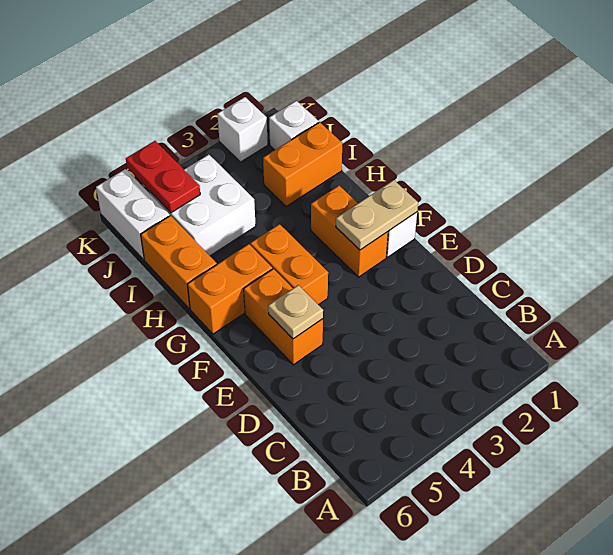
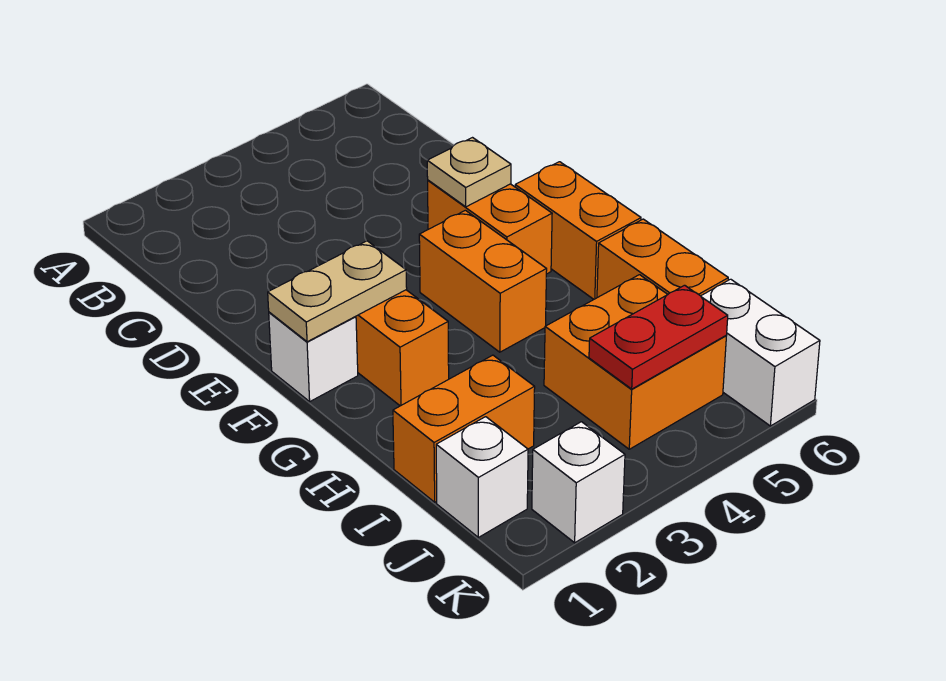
orange brick G5:G6 level 1 -> orange brick F6:G6 level 1
white brick I4:J5 level 1 -> orange brick I4:J5 level 1
red plate J5:K5 level 2 -> red plate J4:J5 level 2

